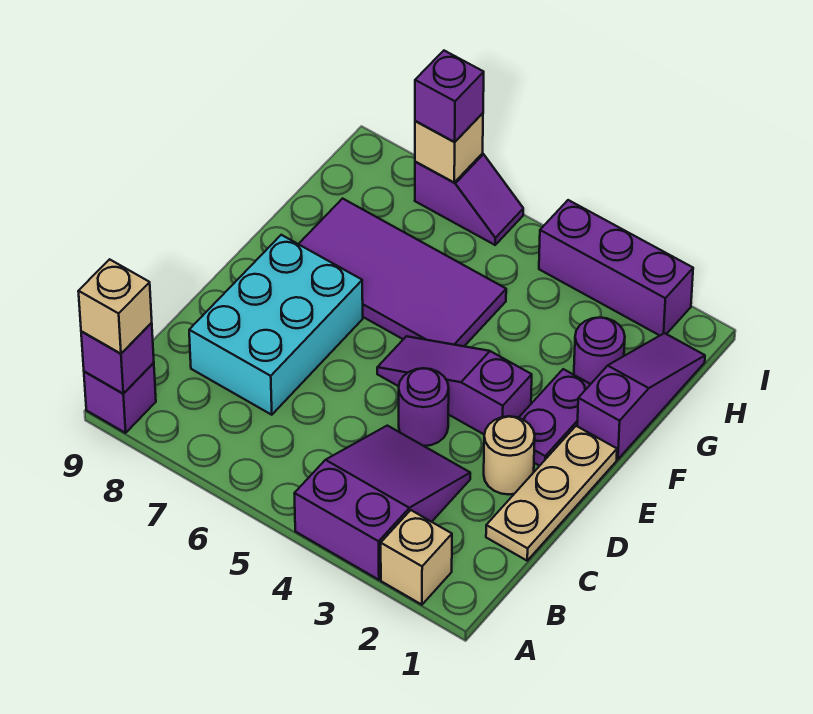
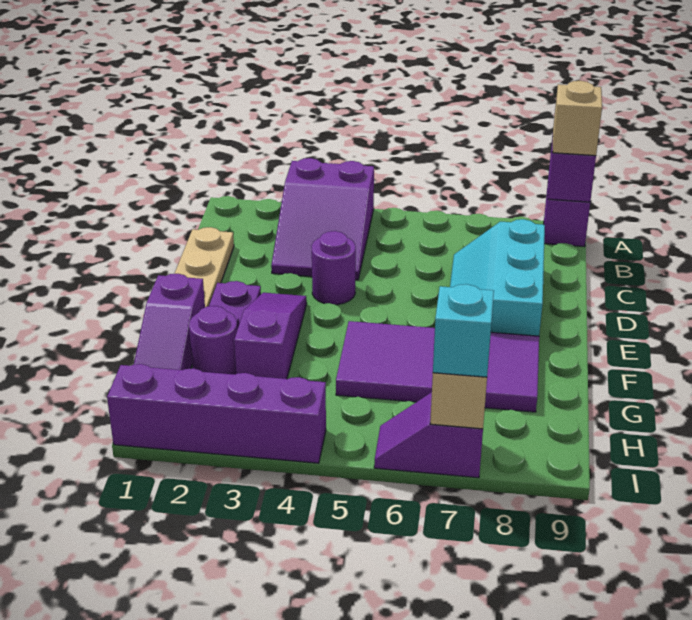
tan brick A2 level 1 -> none
cyan brick C7:E8 level 1 -> cyan slope C7:E8 level 1 top 8
tan round brick D2 level 1 -> none
purple slope E3:E5 level 1 top 3 -> purple slope E3:G3 level 1 top G
purple brick I2:I4 level 1 -> purple brick I1:I4 level 1
purple brick I7 level 3 -> cyan brick I7 level 3

